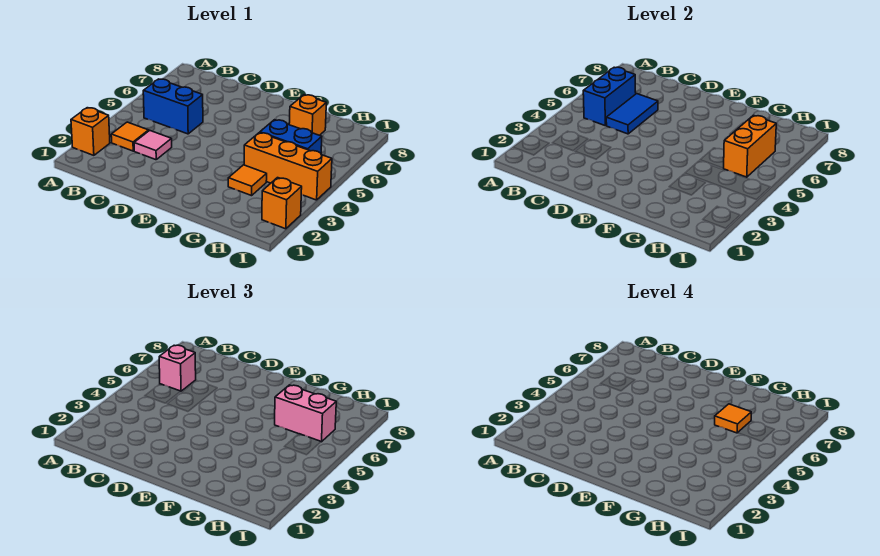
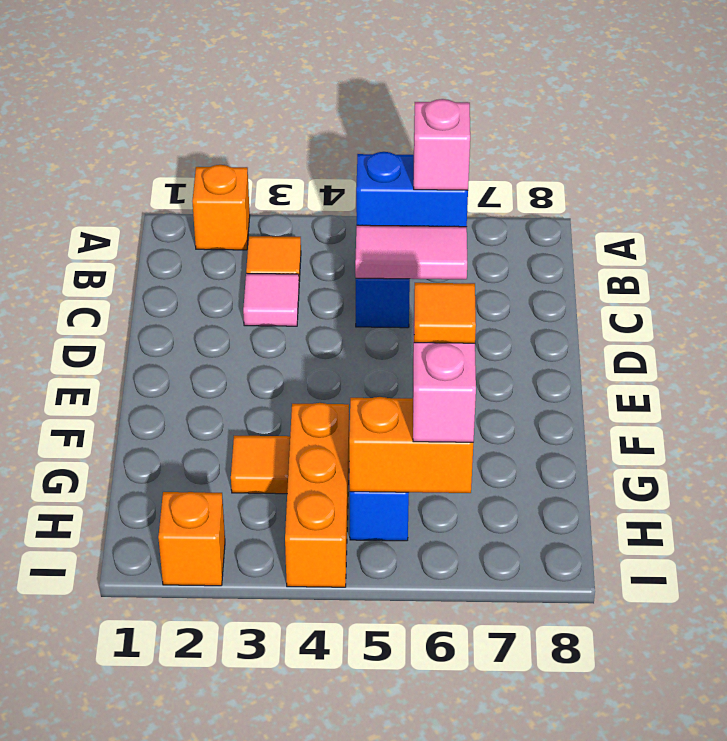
blue tile C5:C6 level 2 -> pink tile C5:C6 level 2
orange brick G7 level 1 -> none

